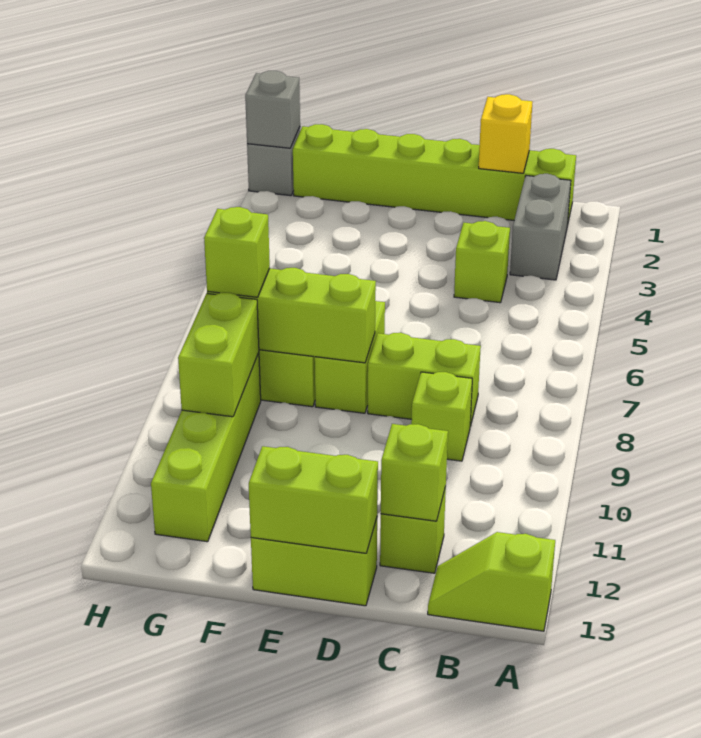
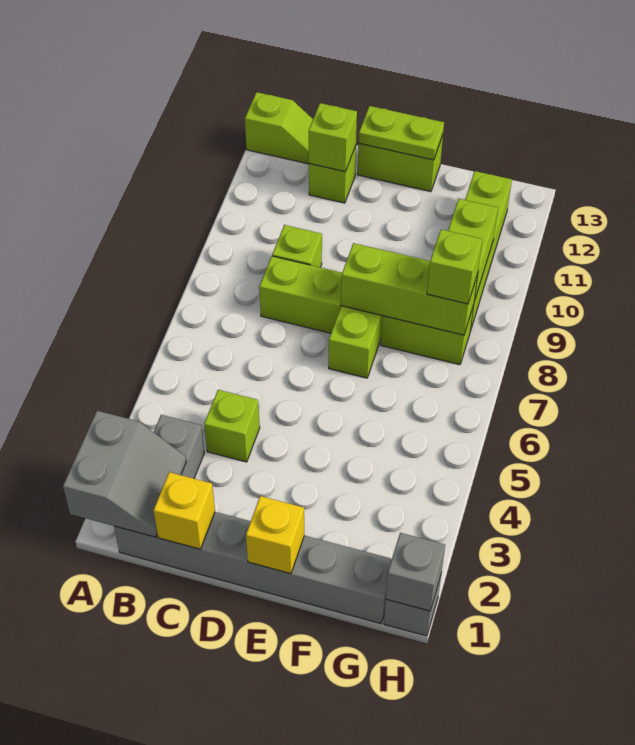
none -> grey slope A1:B2 level 2 top A
lime brick B1:G1 level 1 -> grey brick B1:G1 level 1
lime brick D13:E13 level 2 -> lime plate D13:E13 level 2
none -> yellow brick E1 level 2

